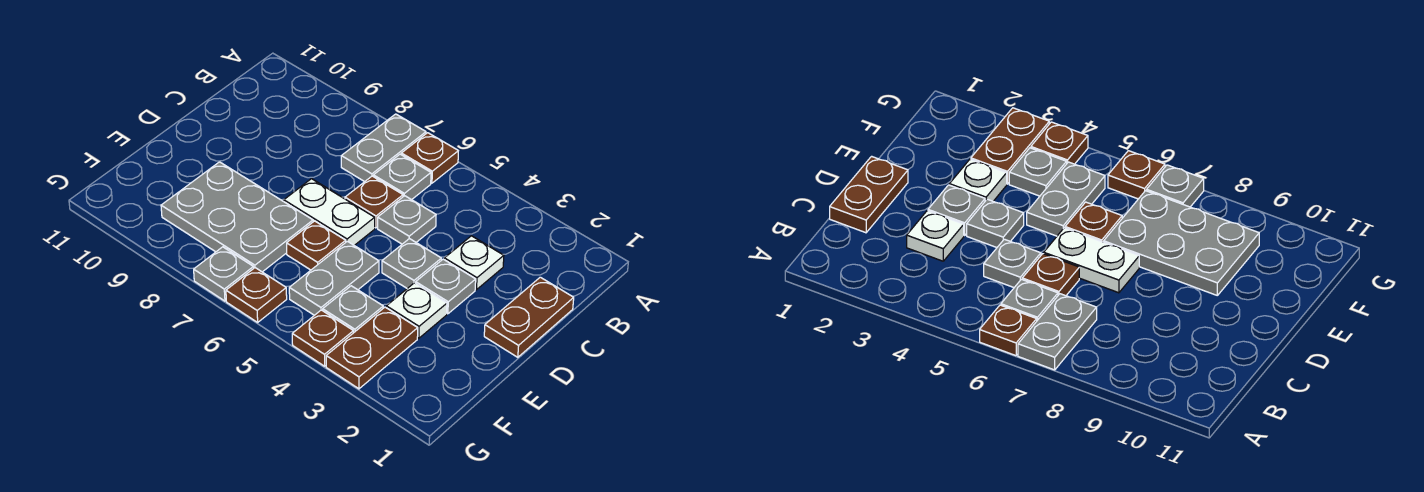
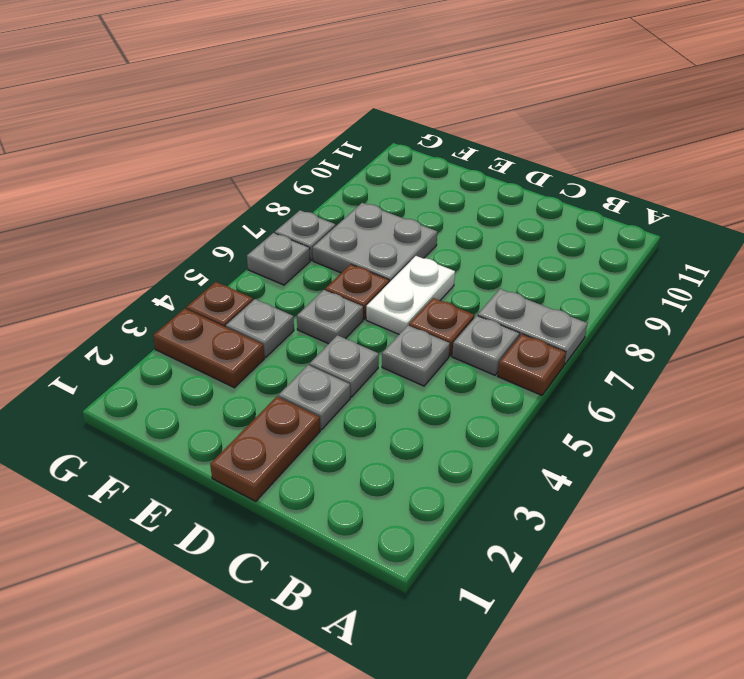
brown plate C1:D1 level 1 -> brown plate D1:D2 level 1
white plate C3 level 1 -> none
white plate E3 level 1 -> none
grey plate E5:F5 level 1 -> grey plate E5 level 1
grey plate E7:F9 level 1 -> grey plate E7:F8 level 1
brown plate G6 level 1 -> grey plate G6 level 1

